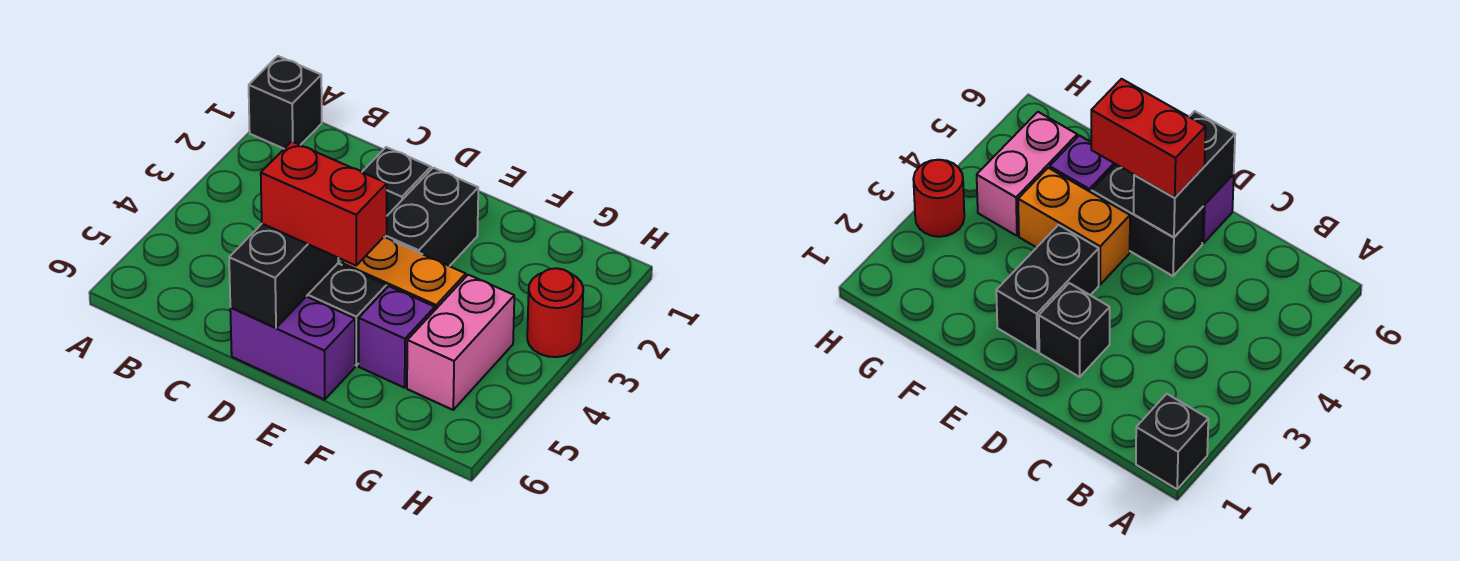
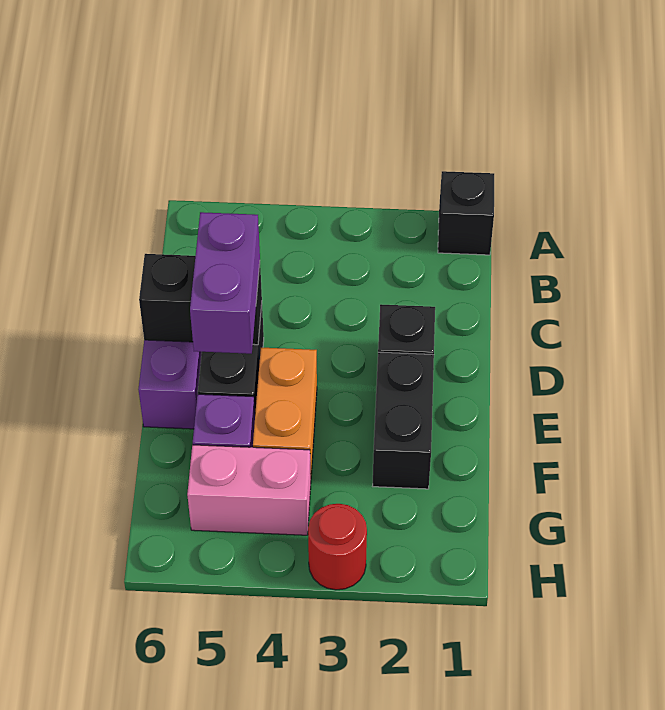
red brick D5:E5 level 3 -> purple brick D5:E5 level 3
black brick E2:E3 level 1 -> black brick E2:F2 level 1

